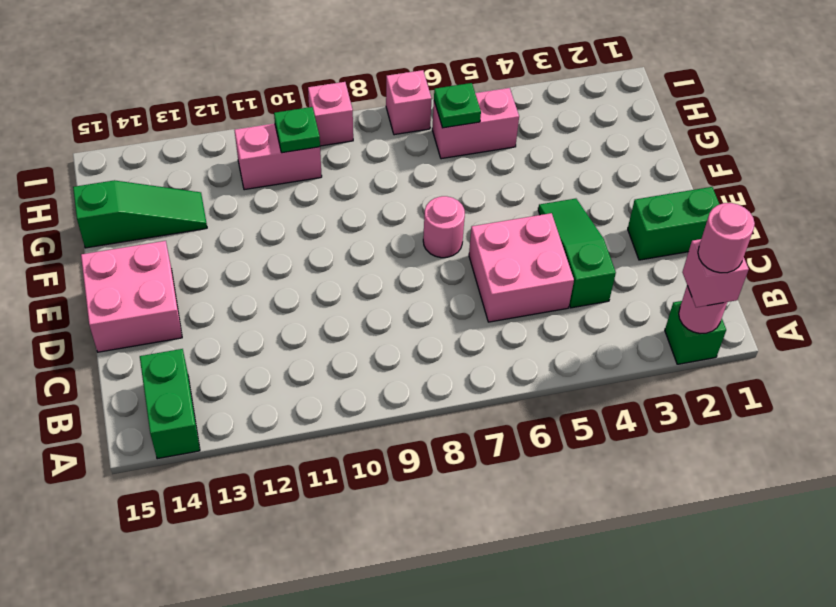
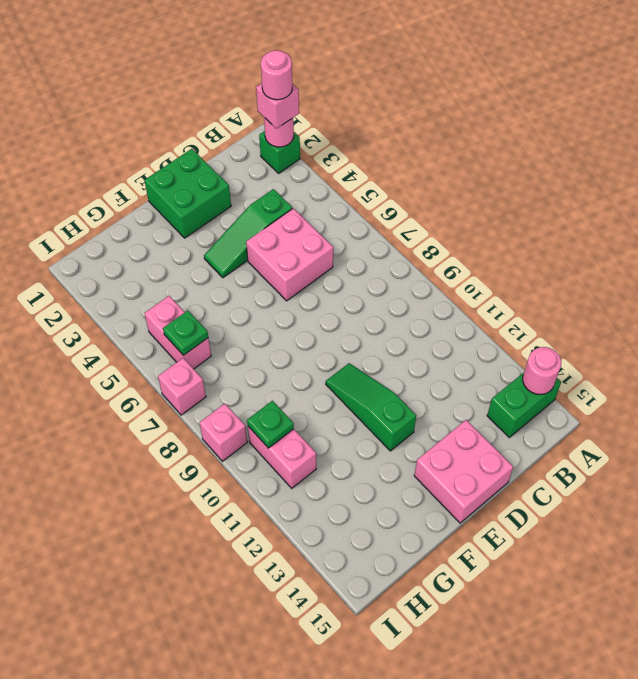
green brick D1:D2 level 1 -> green brick D1:E2 level 1
pink round brick E7 level 1 -> pink round brick A14 level 2
green slope G13:G15 level 1 top 15 -> green slope E10:E12 level 1 top 12

